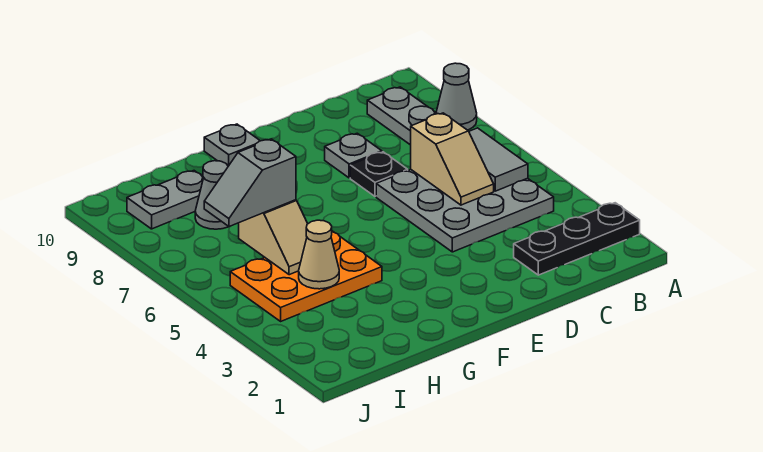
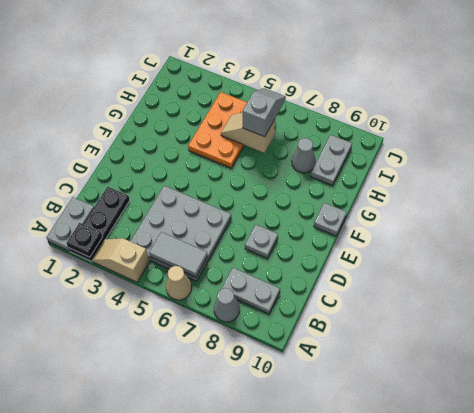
none -> grey plate A1:B1 level 1
tan slope C5:C6 level 2 top 6 -> tan slope A3:A4 level 1 top 4
black plate D7 level 1 -> black plate A2 level 2
tan cone H4 level 2 -> tan cone A6 level 1

